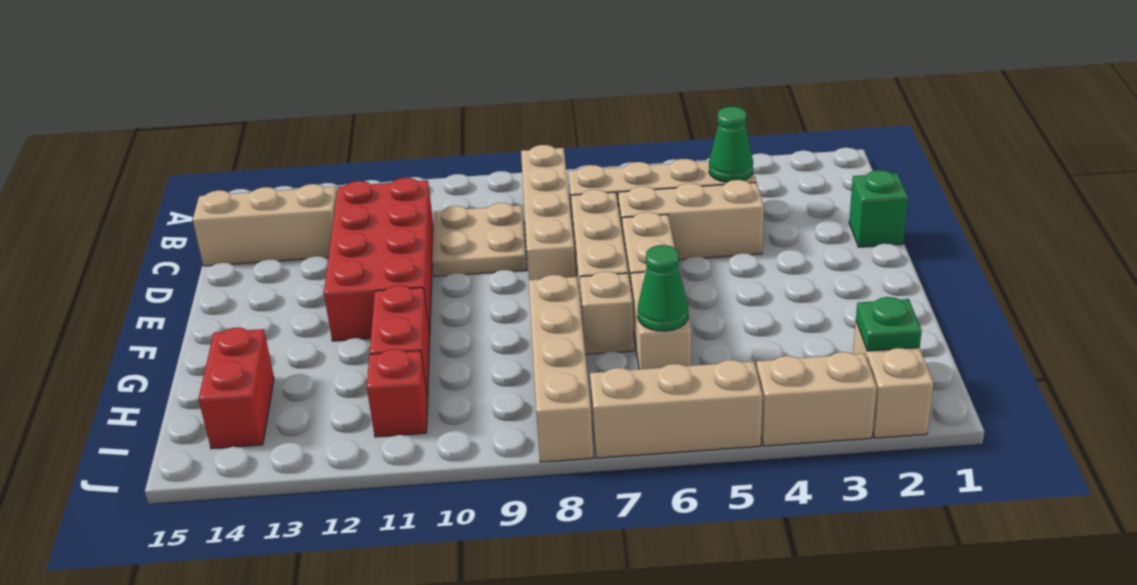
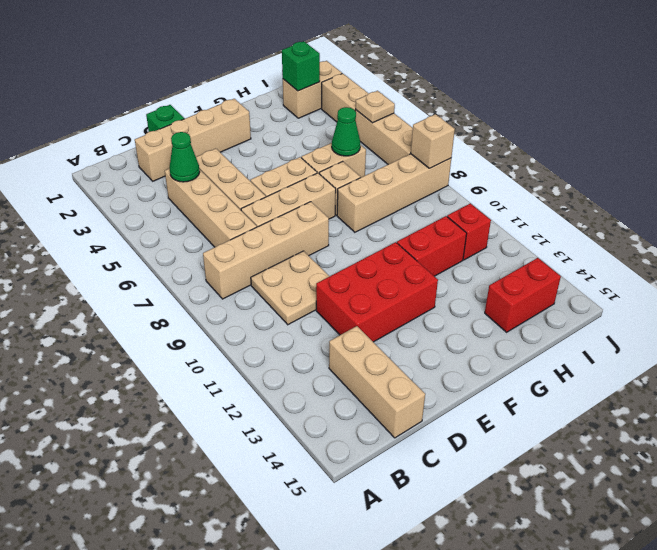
none -> tan brick C2:F2 level 1
red brick C11:F12 level 1 -> red brick D11:F12 level 1
green plate I2 level 2 -> green brick I2 level 2
none -> tan plate J5 level 2
none -> tan brick J8 level 2

